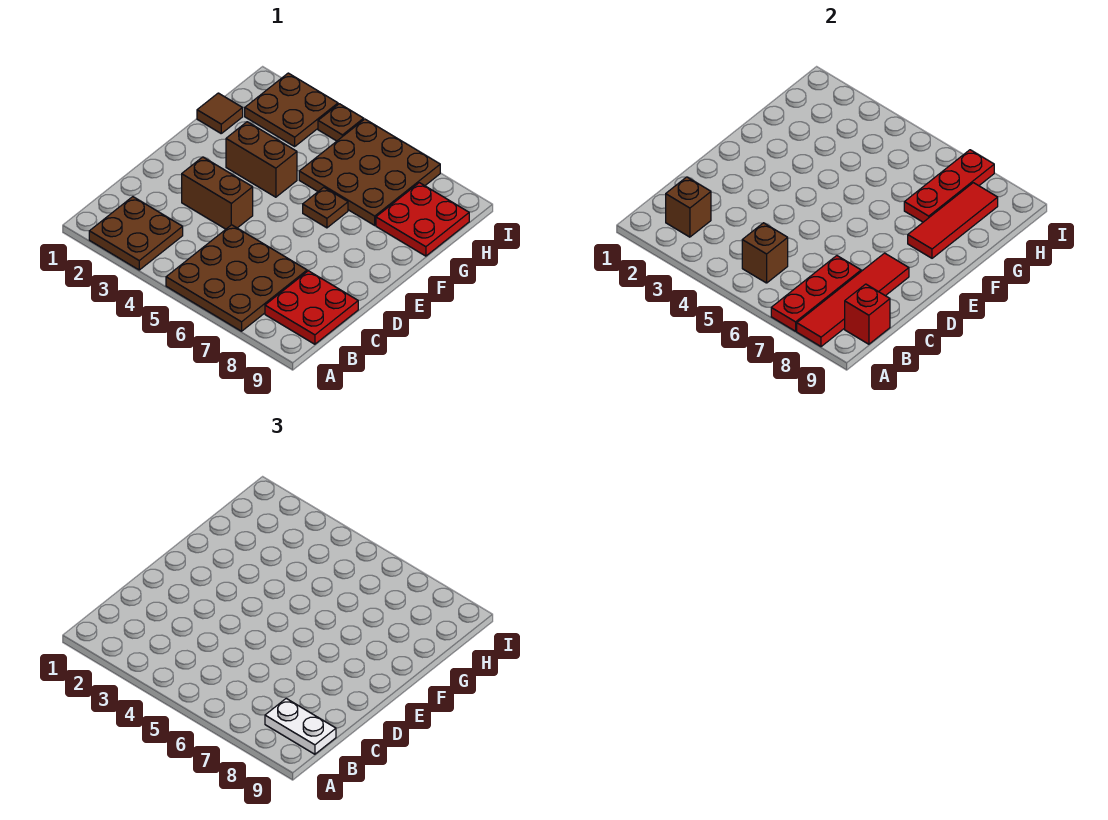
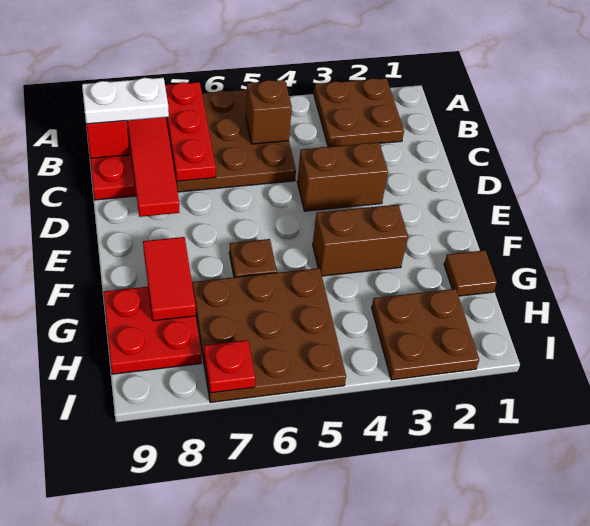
brown brick B2 level 2 -> none
red tile F8:H8 level 2 -> red tile F8:G8 level 2
red plate G7:I7 level 2 -> red plate I7 level 2
brown plate I4 level 1 -> none

